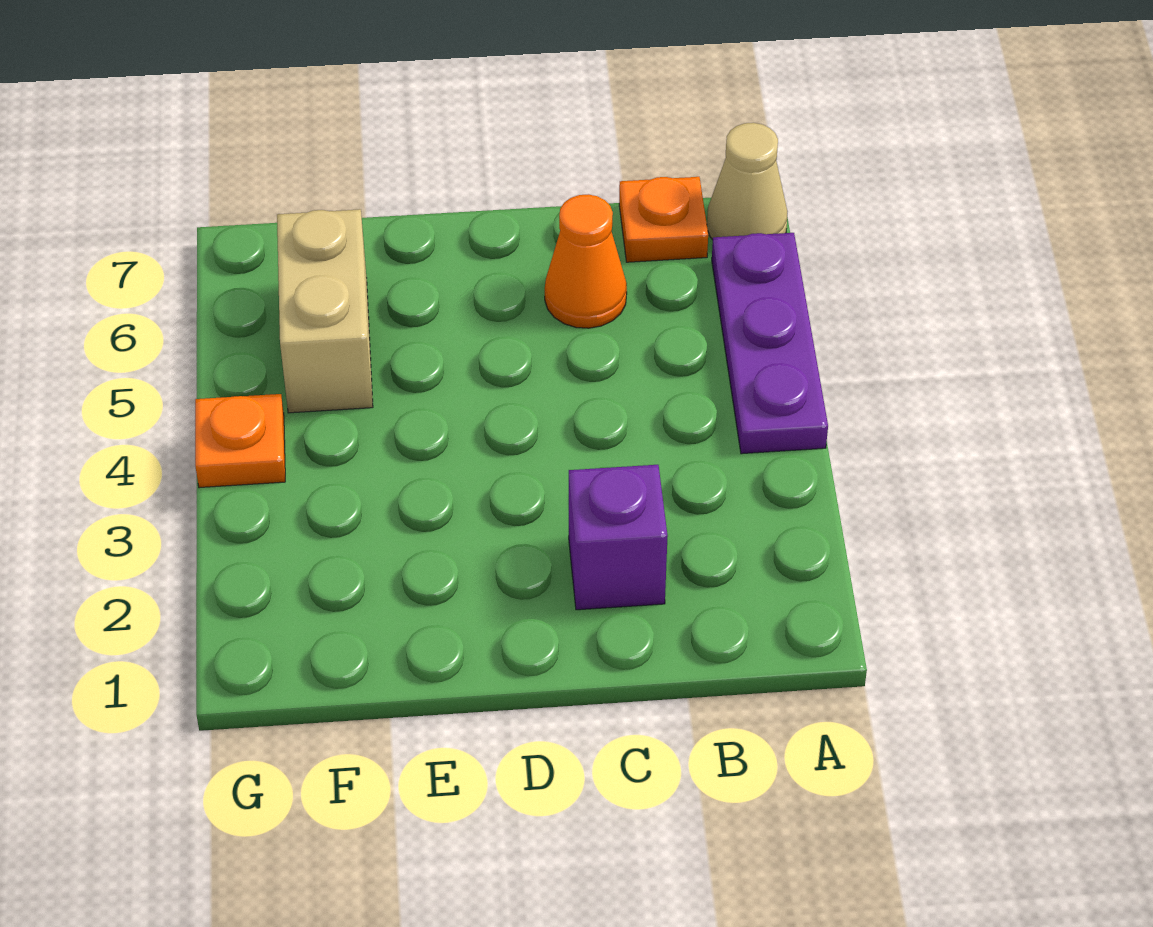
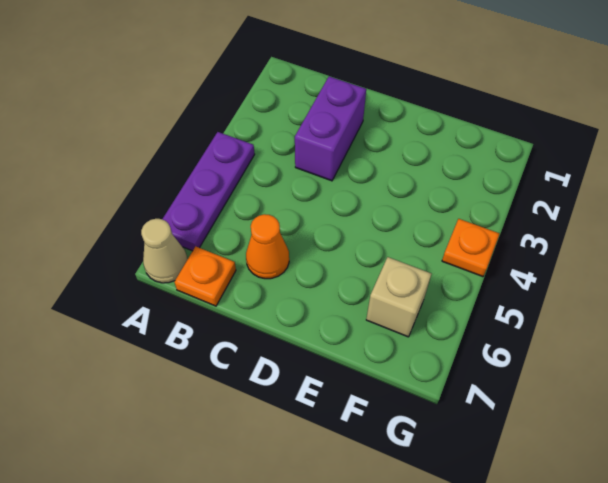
purple brick C2 level 1 -> purple brick C2:C3 level 1
tan brick F5:F6 level 1 -> tan brick F6 level 1

